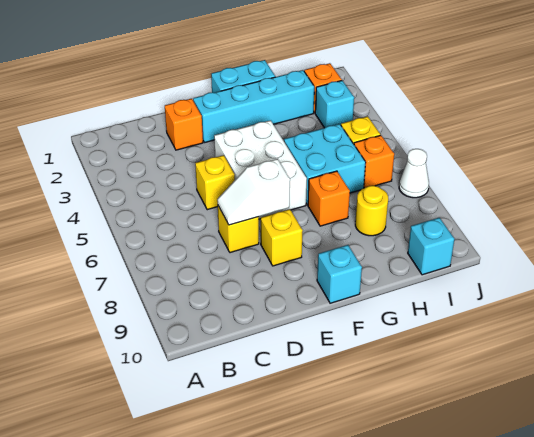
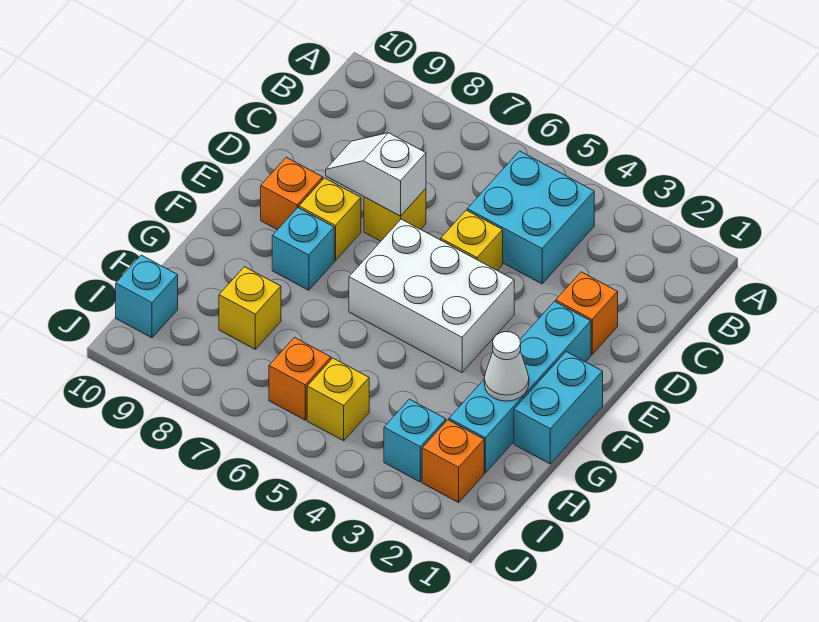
white slope D7:E7 level 2 top E -> white slope D7:D8 level 2 top 7
cyan brick F10 level 1 -> cyan brick F8 level 1
cyan brick G5:H6 level 1 -> cyan brick B4:C5 level 1
orange brick G7 level 1 -> orange brick E9 level 1
yellow round brick H8 level 1 -> yellow brick H8 level 1
white cone J7 level 1 -> white cone G2 level 2

